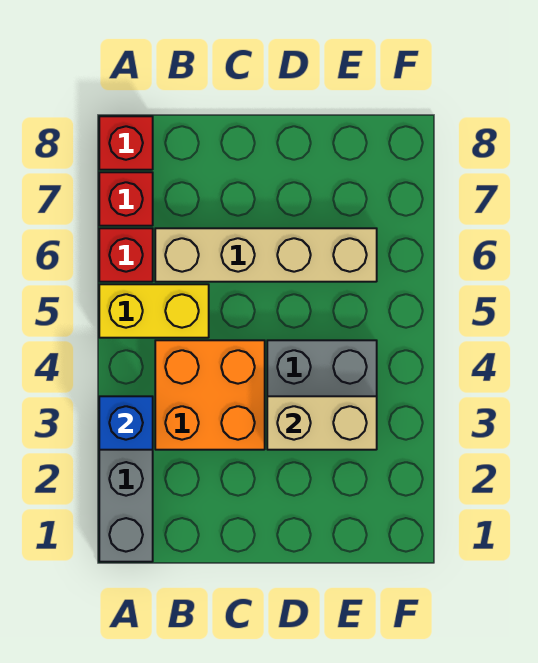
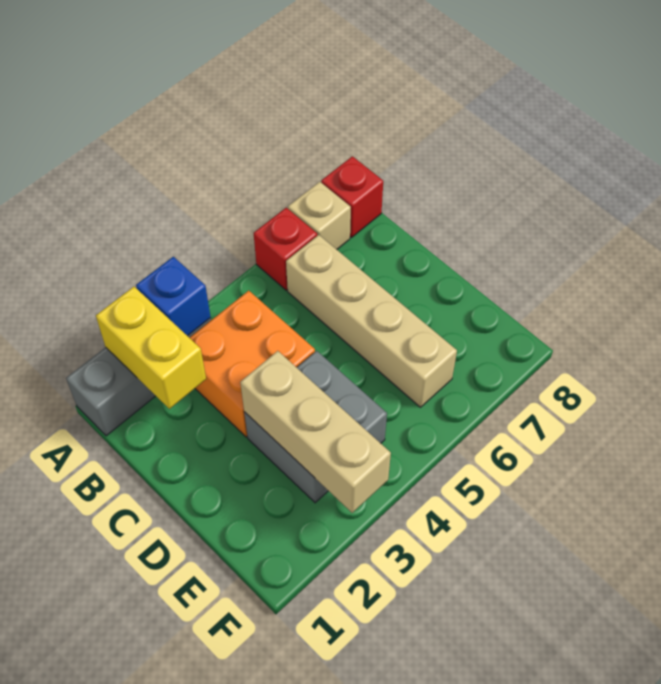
yellow brick A5:B5 level 1 -> yellow brick A2:B2 level 2
red brick A7 level 1 -> tan brick A7 level 1
tan brick D3:E3 level 2 -> tan brick D3:F3 level 2

